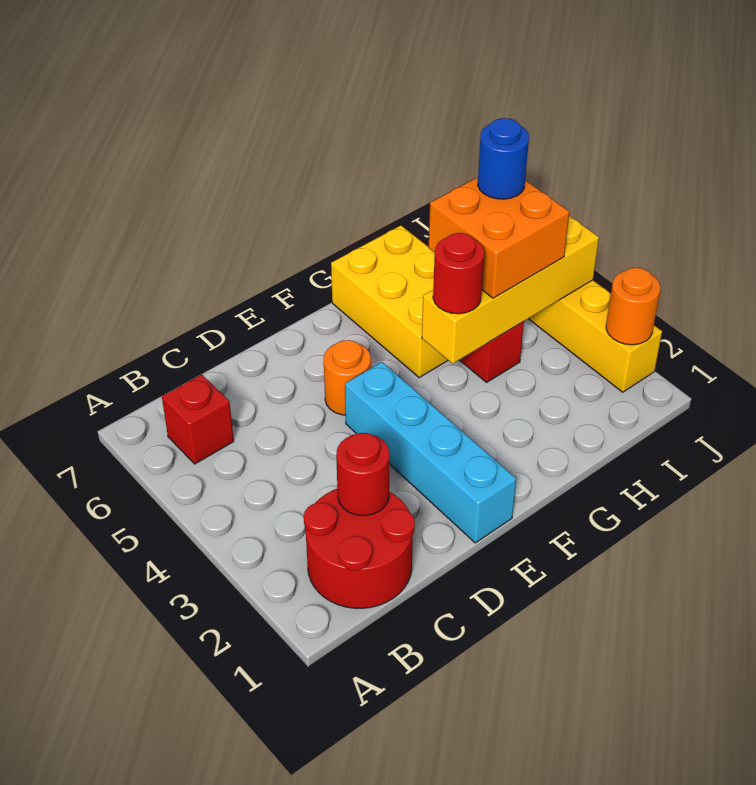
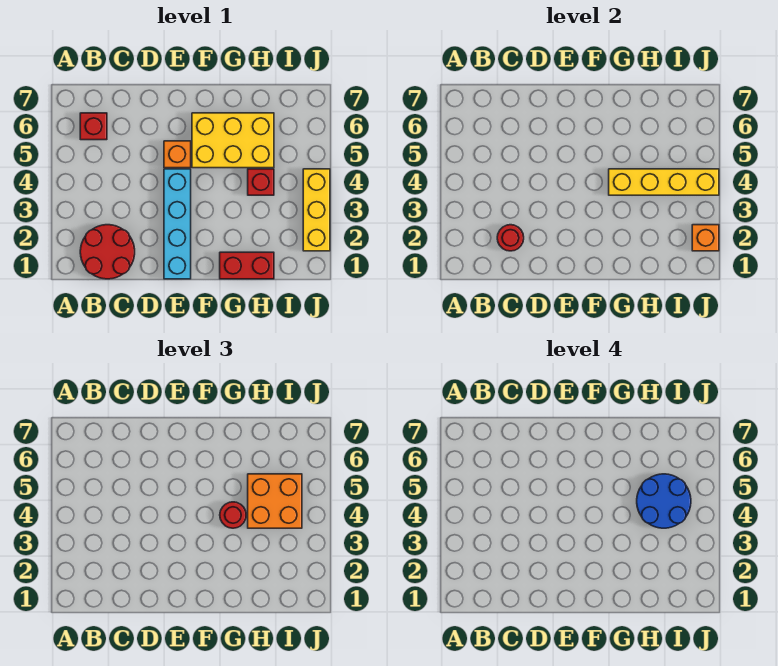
orange round brick E5 level 1 -> orange brick E5 level 1
none -> red brick G1:H1 level 1
yellow brick G5:H7 level 1 -> yellow brick F5:H6 level 1
blue round brick I5 level 4 -> blue round brick H4:I5 level 4
orange round brick J2 level 2 -> orange brick J2 level 2

